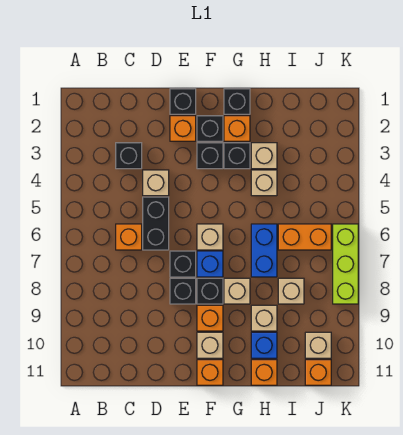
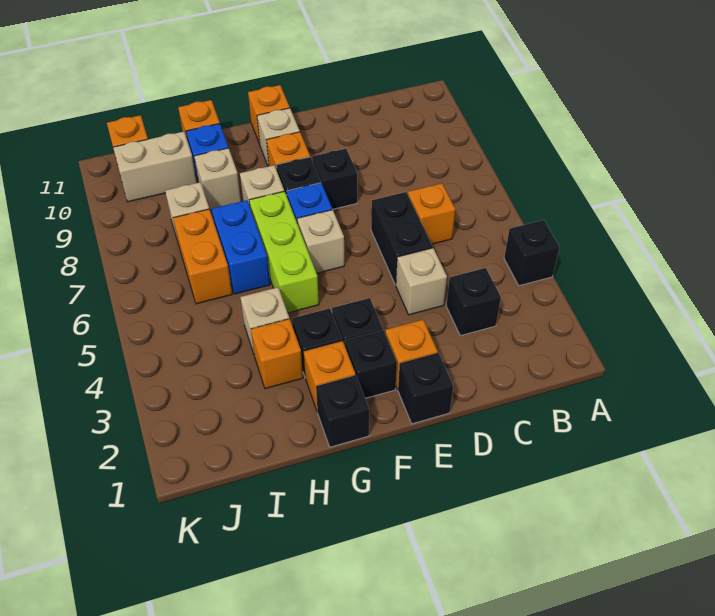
black brick E7 level 1 -> black brick A4 level 1
tan brick H3 level 1 -> orange brick H3 level 1
orange brick I6:J6 level 1 -> orange brick I6:I7 level 1
tan brick J10 level 1 -> tan brick I10:J10 level 1
lime brick K6:K8 level 1 -> lime brick G5:G7 level 1

